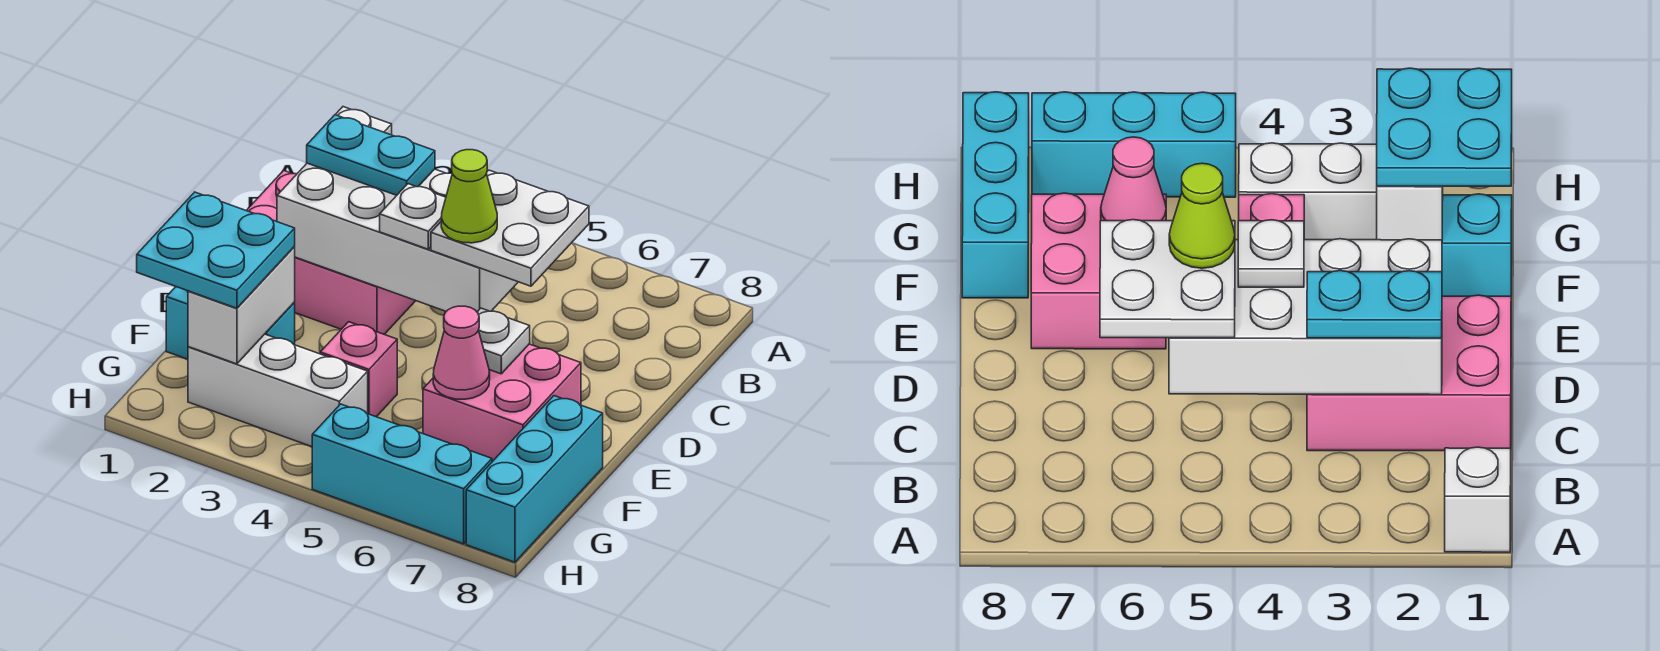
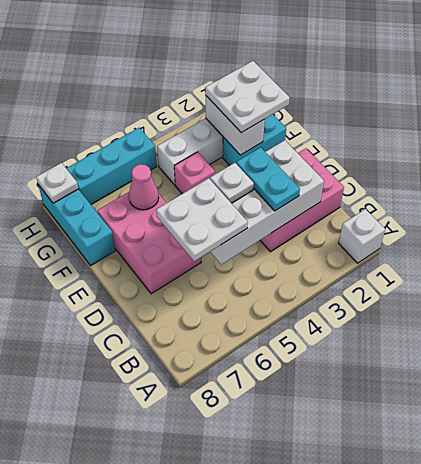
cyan plate C2:C3 level 3 -> cyan plate C3:D3 level 3
lime cone D5 level 4 -> none
pink brick E6:F7 level 1 -> pink brick D6:F7 level 1
white plate E6 level 2 -> white plate H8 level 2
cyan plate F1:G2 level 3 -> white plate F1:G2 level 3

